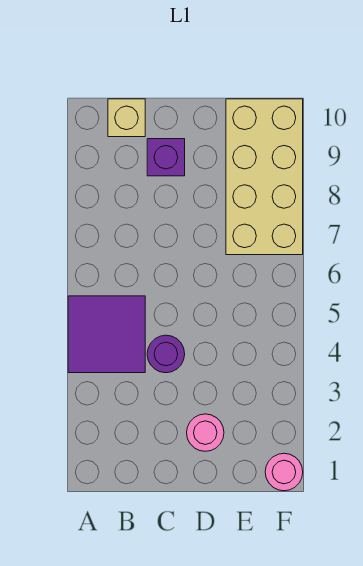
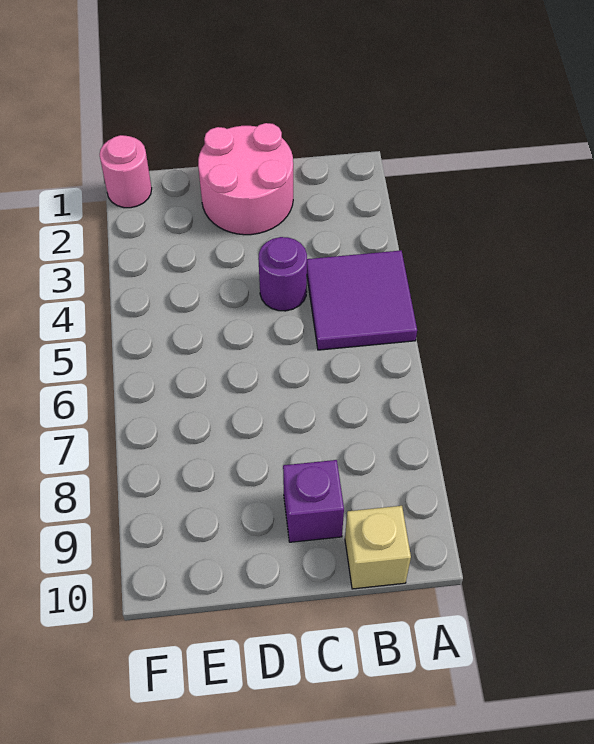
pink round brick D2 level 1 -> pink round brick C1:D2 level 1
tan brick E7:F10 level 1 -> none

